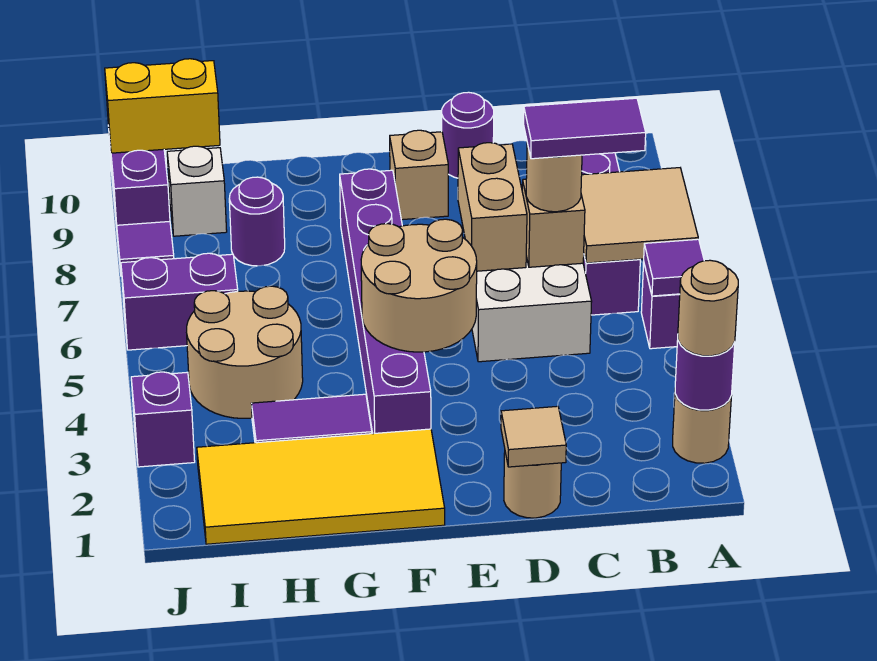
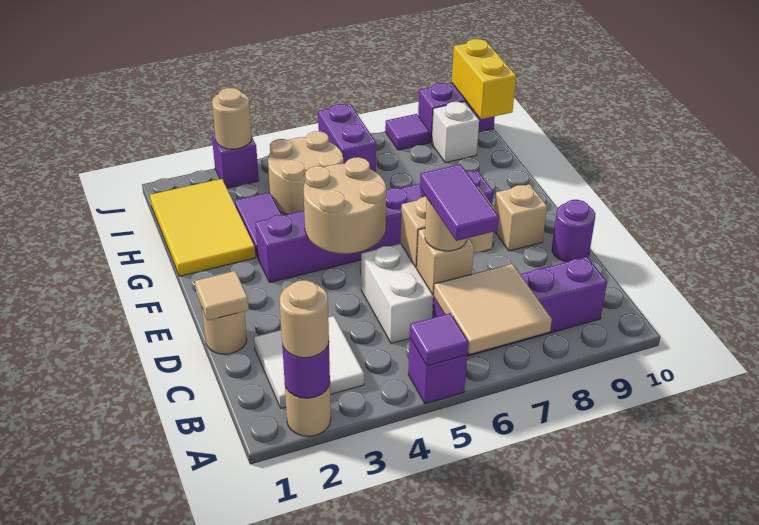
none -> white tile B2:C3 level 1
yellow tile F1:I2 level 1 -> yellow tile G1:I2 level 1
purple round brick H8 level 1 -> none
none -> tan round brick J3 level 2

